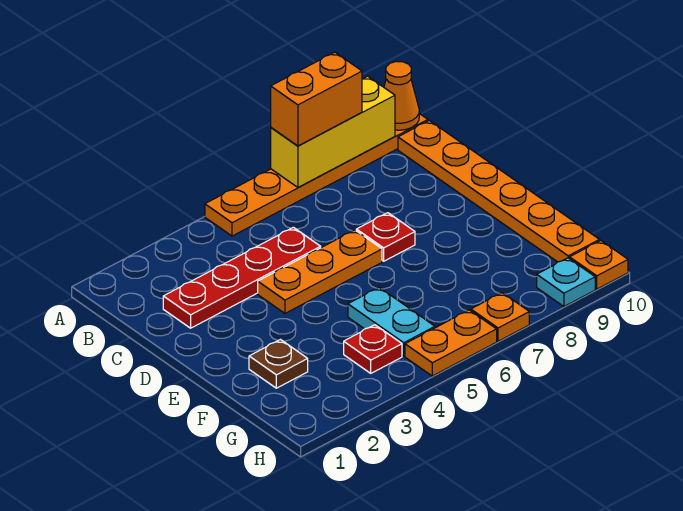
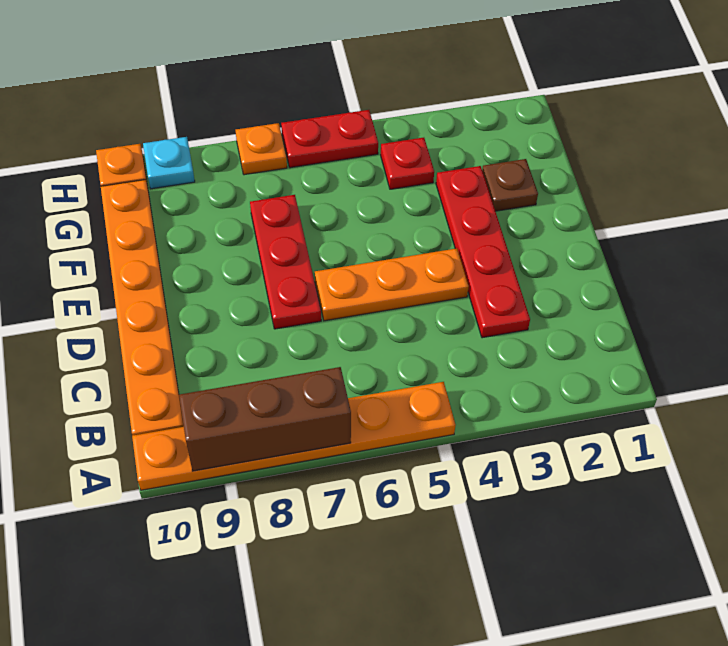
yellow brick A7:A9 level 2 -> brown brick A7:A9 level 2
orange brick A7:A8 level 3 -> none
orange cone A10 level 2 -> none
red plate C2:C5 level 1 -> red plate C3:F3 level 1
red plate D7 level 1 -> red plate D7:F7 level 1
cyan plate F5:G5 level 1 -> none
orange plate H5:H6 level 1 -> red plate H5:H6 level 1

